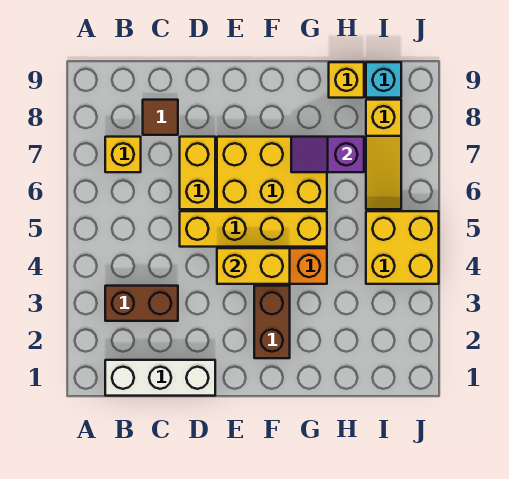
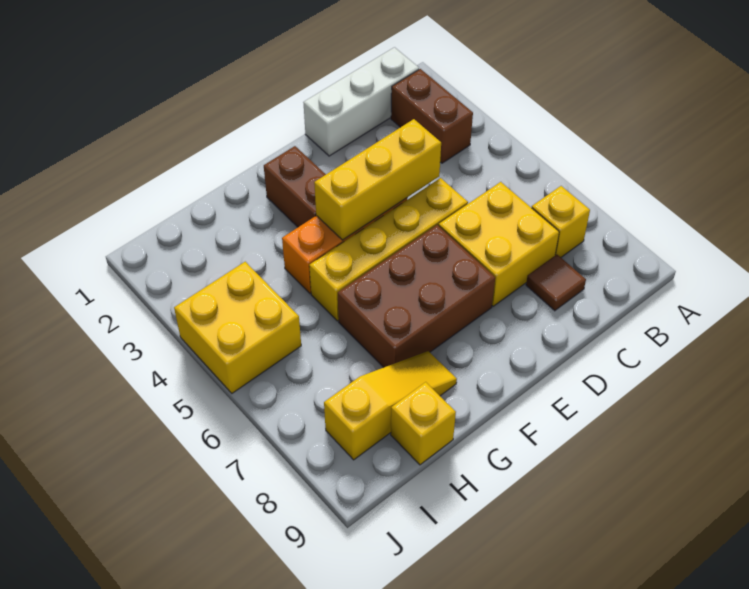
brown brick B3:C3 level 1 -> brown brick B2:B3 level 1
yellow brick D6:D7 level 1 -> yellow brick C6:D7 level 1
yellow brick E4:F4 level 2 -> yellow brick D4:F4 level 2
yellow brick E6:G7 level 1 -> brown brick E6:G7 level 1
purple slope G7:H7 level 2 top H -> none
yellow slope I6:I8 level 1 top 8 -> yellow slope G8:I8 level 1 top I
cyan brick I9 level 1 -> none

